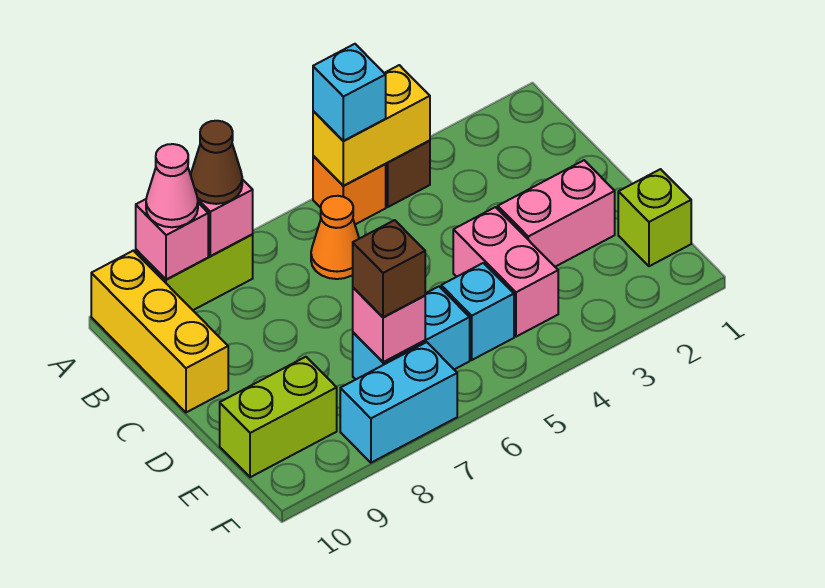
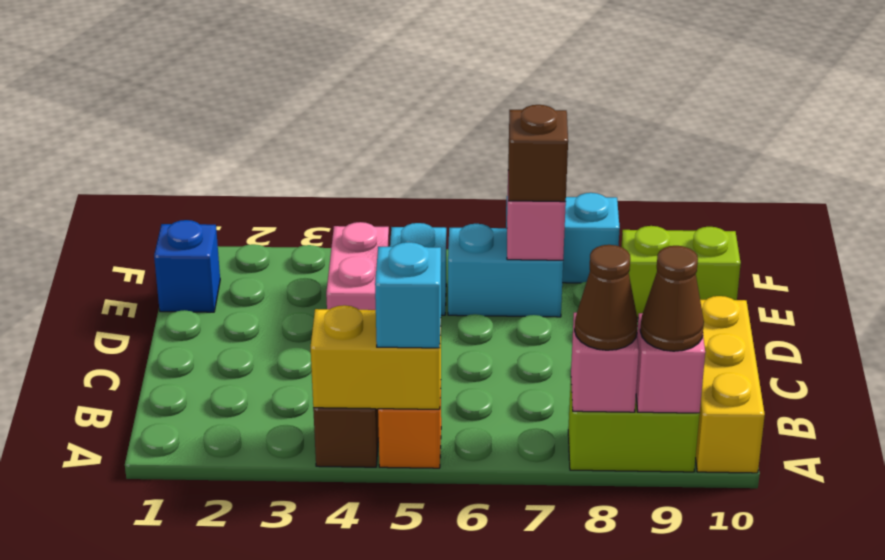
pink cone A9 level 3 -> brown cone A9 level 3
orange cone B6 level 1 -> none
pink brick D2:D3 level 1 -> none
lime brick E1 level 1 -> blue brick E1 level 1

